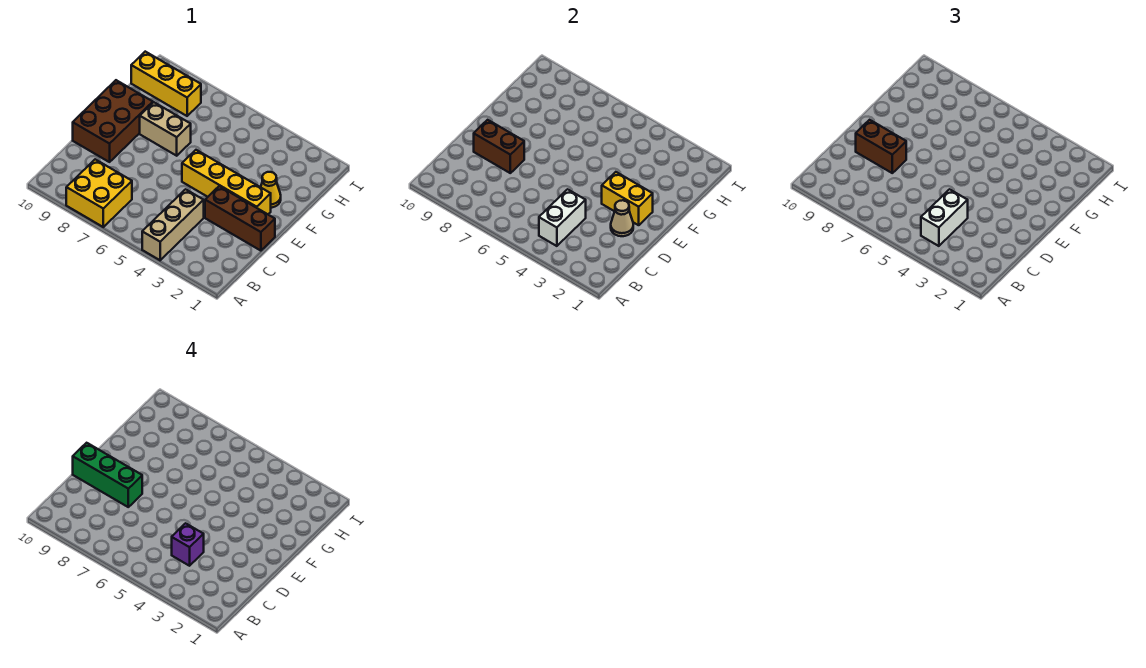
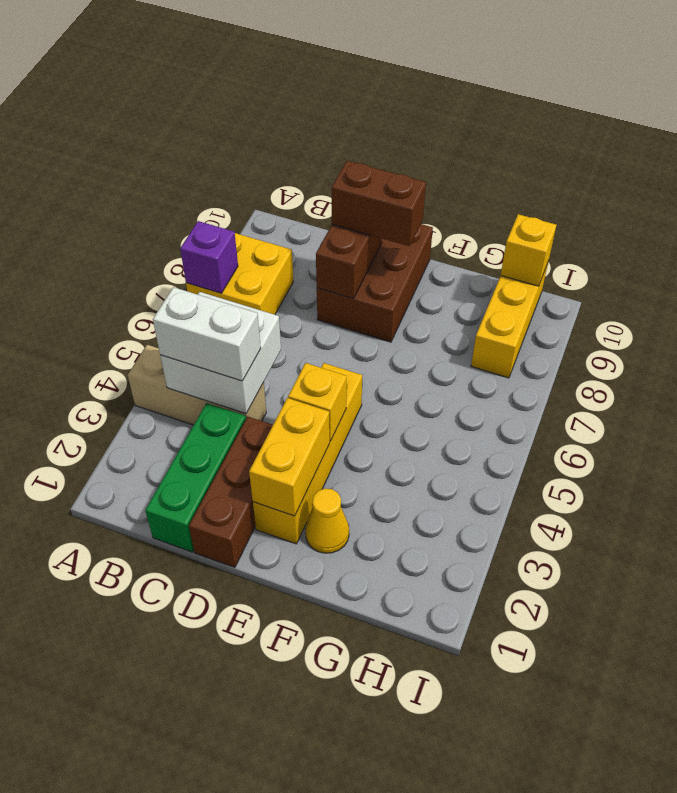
white brick B4:C4 level 2 -> white brick B4:C5 level 2
purple brick C4 level 4 -> purple brick A7 level 2
tan cone D2 level 2 -> none
brown brick D8:D9 level 3 -> brown brick D9:E9 level 3
green brick D8:D10 level 4 -> green brick C1:C3 level 1
brown brick D9:F10 level 1 -> brown brick D8:E10 level 1
none -> yellow brick E4 level 2
tan brick F7:F8 level 1 -> none
none -> yellow brick H10 level 2

